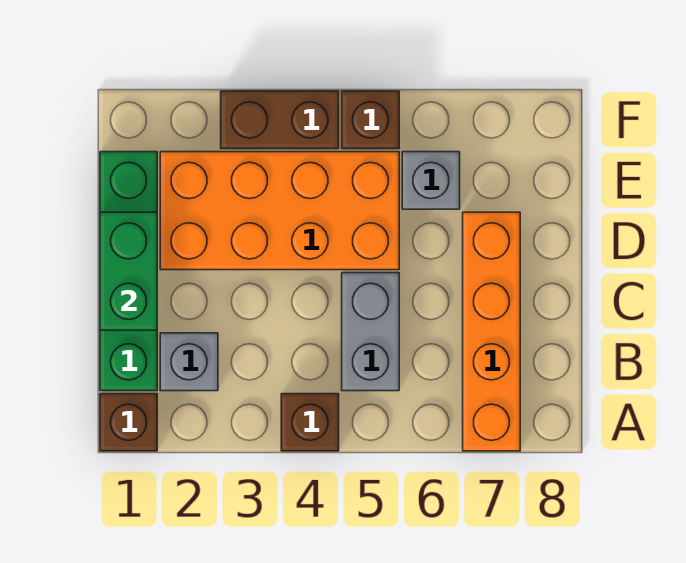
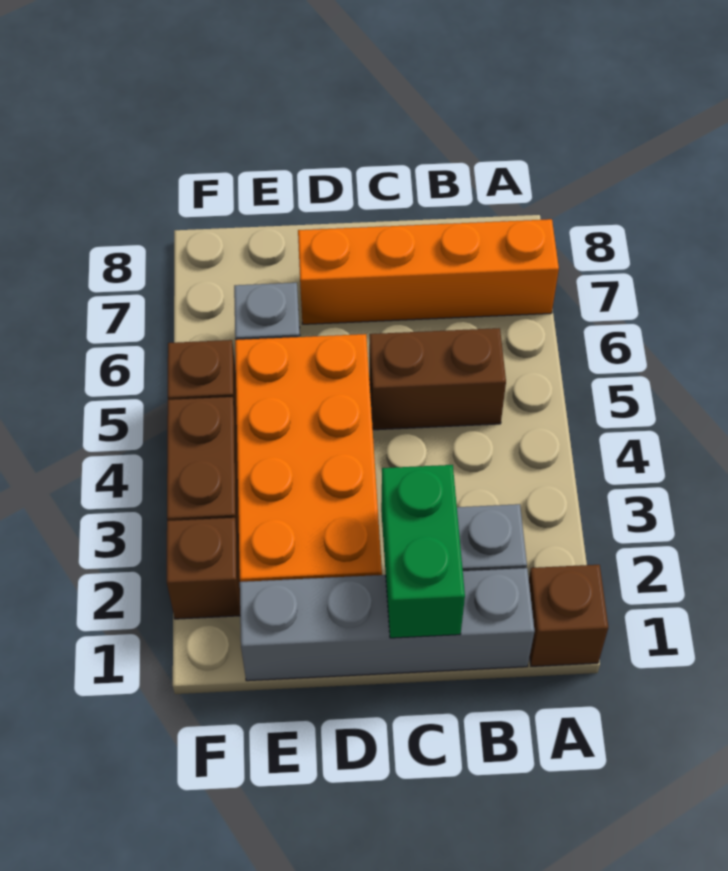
brown brick A4 level 1 -> brown brick F2 level 1
green brick B1:E1 level 1 -> grey brick B1:E1 level 1
grey brick B5:C5 level 1 -> brown brick B5:C5 level 1
green brick C1:D1 level 2 -> green brick C1:C2 level 2

